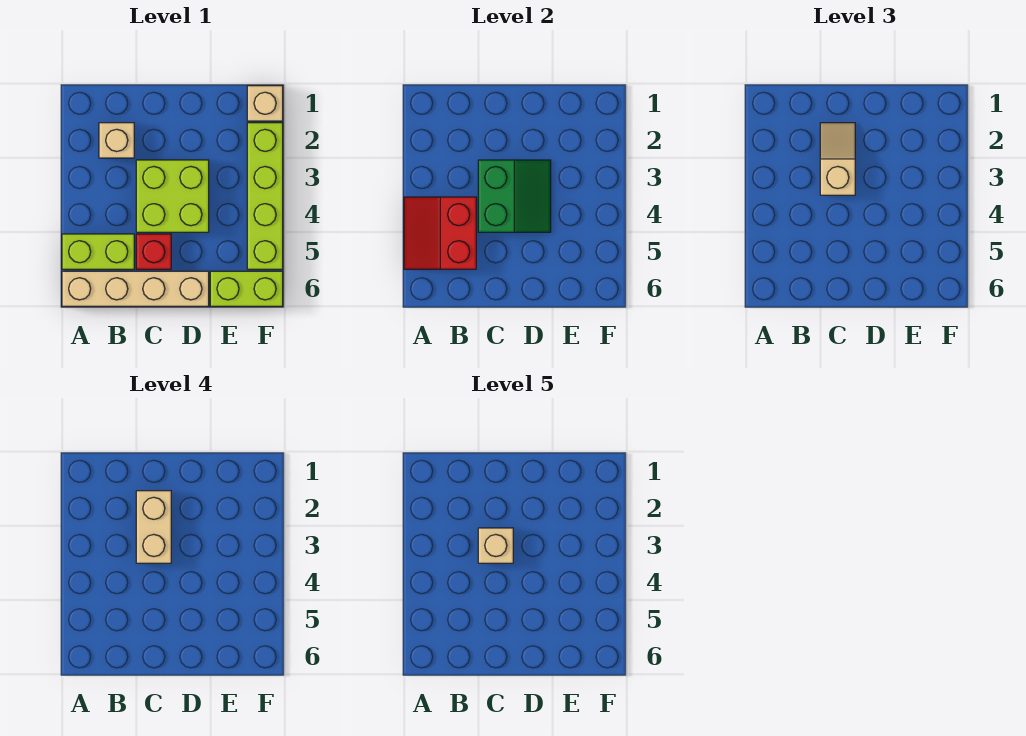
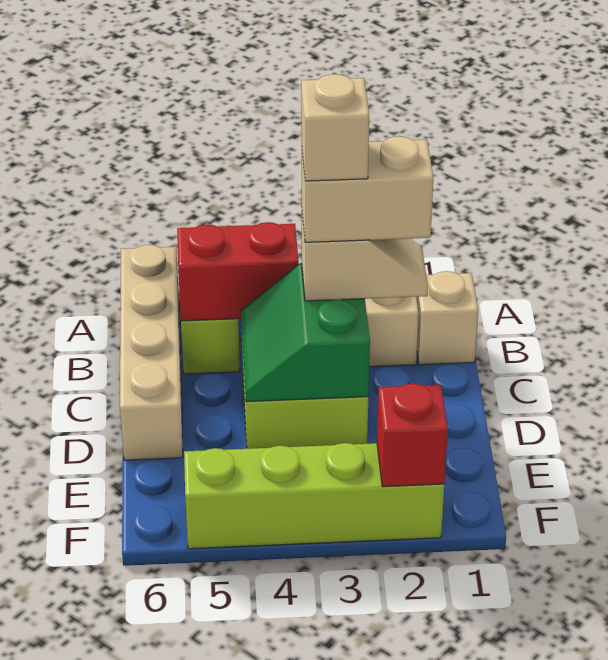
green slope C3:D4 level 2 top C -> green slope C3:D4 level 2 top 3
red brick C5 level 1 -> red brick F2 level 2
lime brick E6:F6 level 1 -> none
tan brick F1 level 1 -> tan brick B1 level 1

